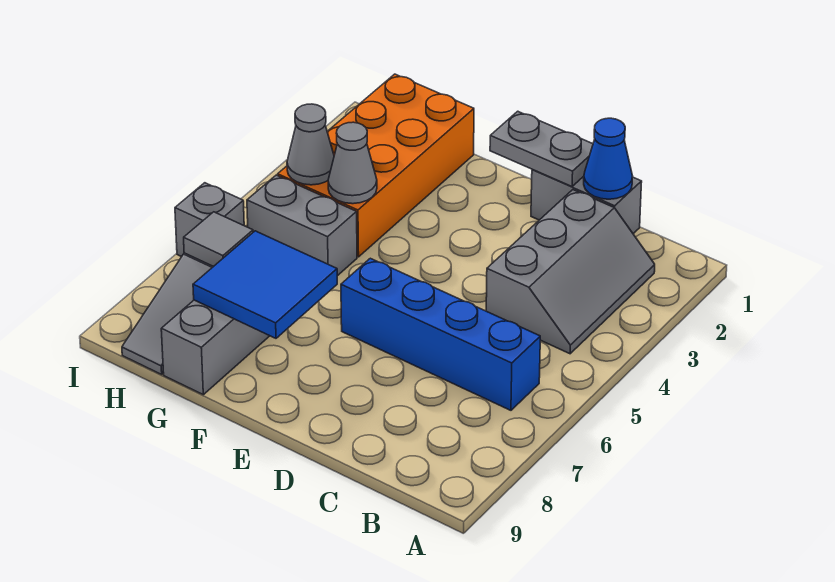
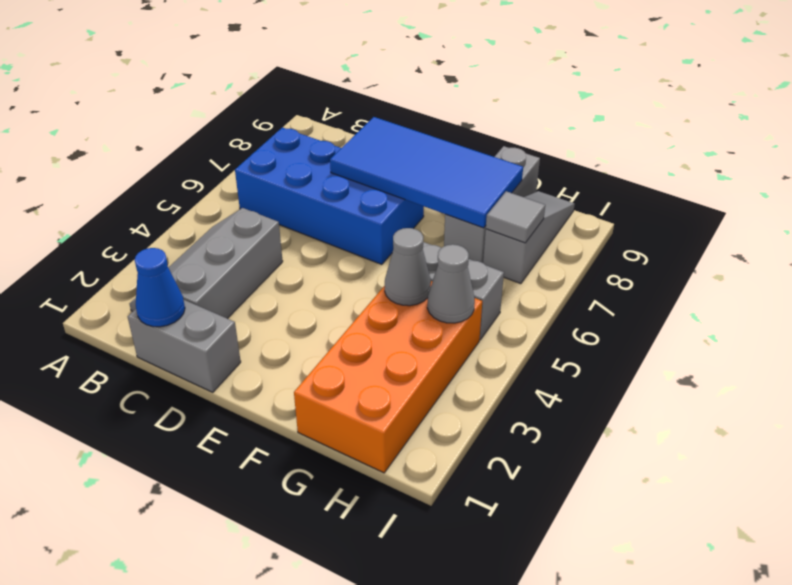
blue brick B6:E6 level 1 -> blue brick B6:E7 level 1
grey plate D1:E1 level 2 -> none
blue tile F7:G8 level 2 -> blue tile D7:G8 level 2
grey brick I6 level 1 -> none

